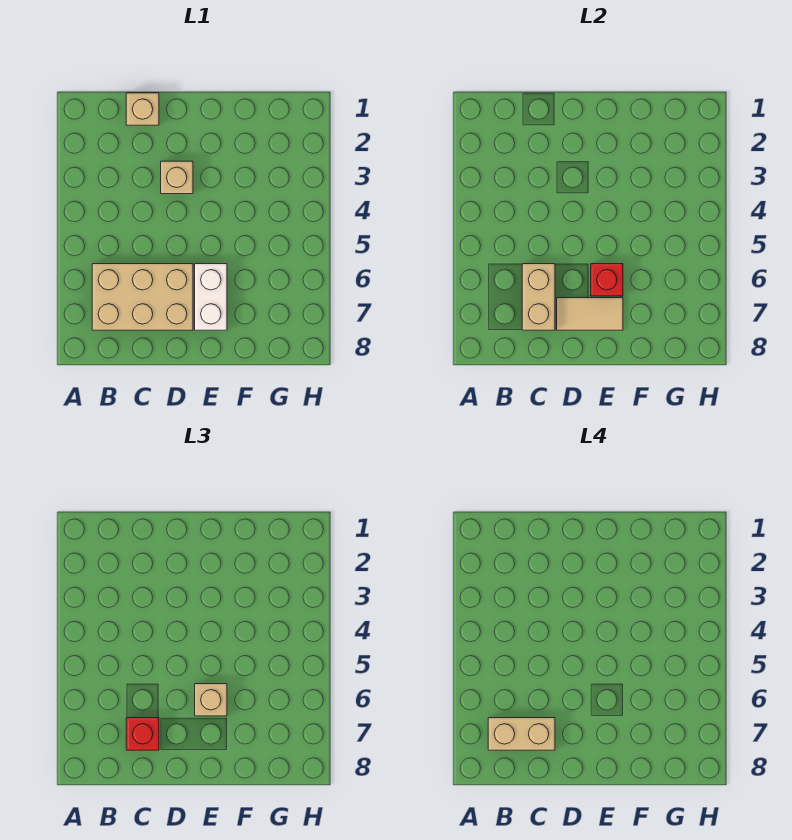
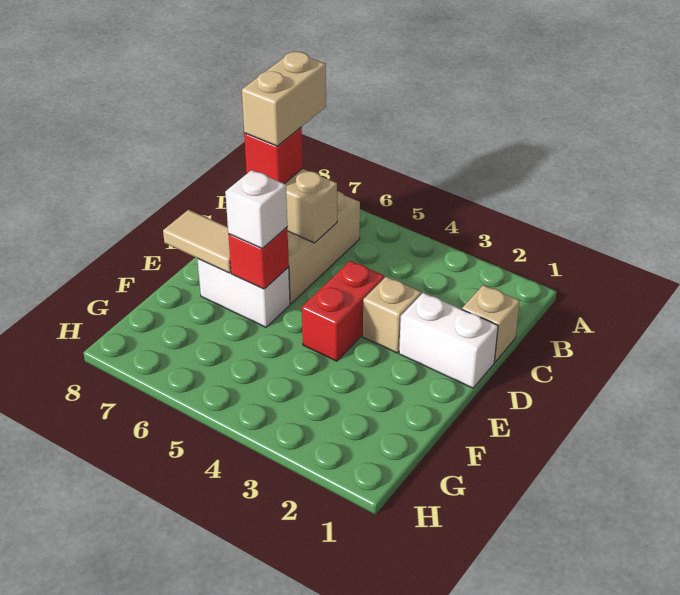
none -> white brick D1:D2 level 1
none -> red brick D4:E4 level 1
tan tile D7:E7 level 2 -> tan tile E7:E8 level 2
tan brick E6 level 3 -> white brick E6 level 3

